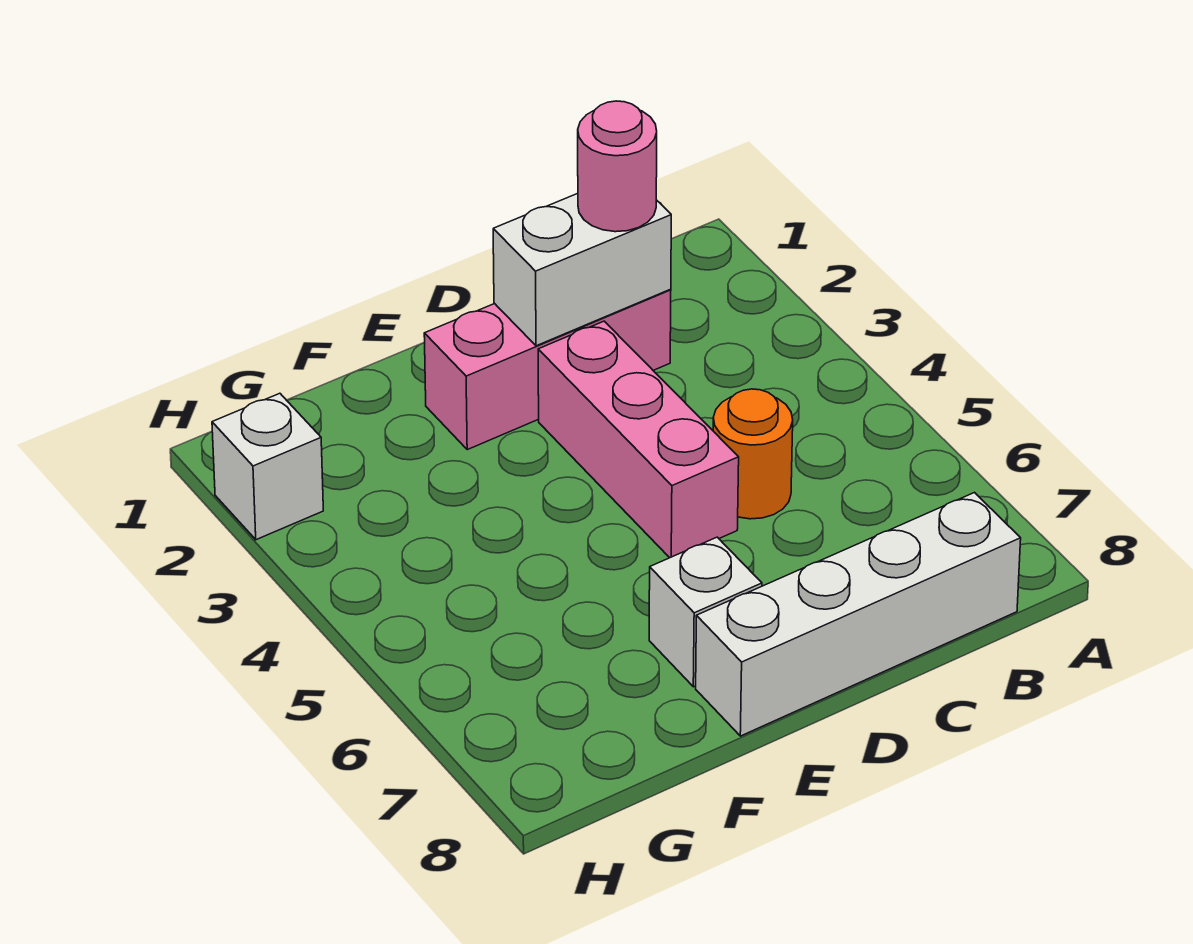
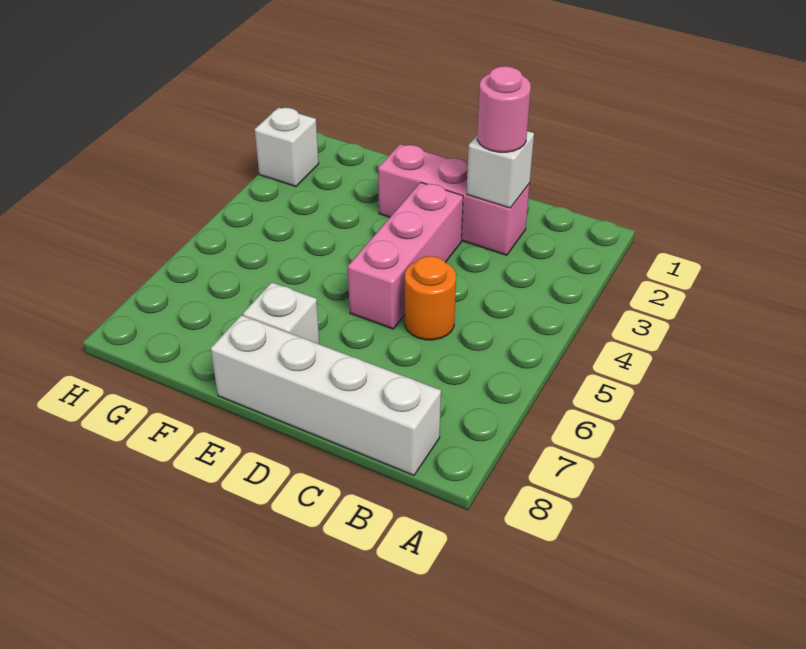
white brick C2:D2 level 2 -> white brick C2 level 2

